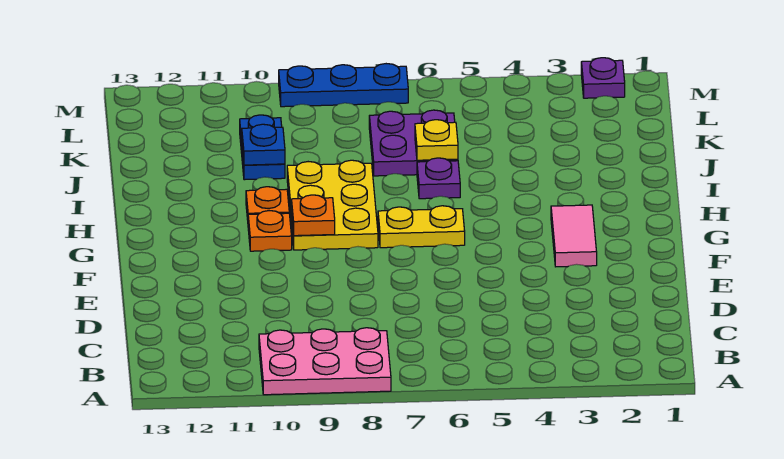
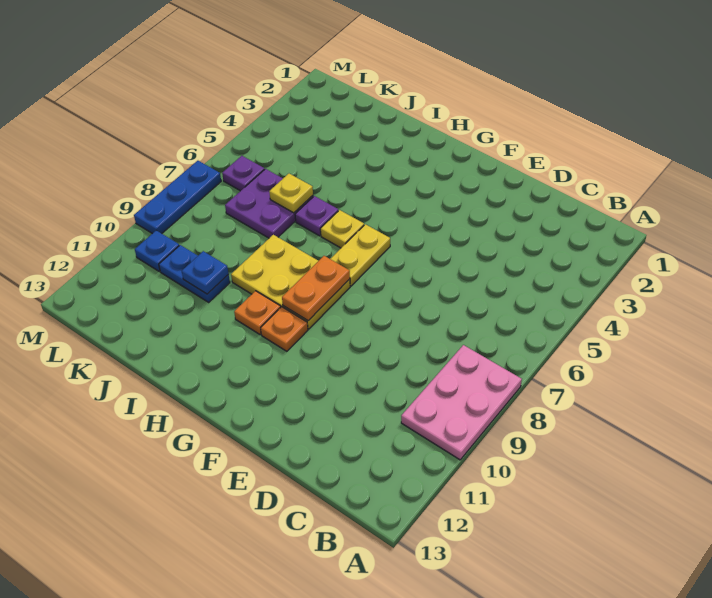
pink tile F3:G3 level 1 -> none
orange plate G9 level 2 -> orange plate G8:G9 level 2
none -> yellow plate H6 level 1
none -> blue plate L10 level 1
purple plate M2 level 1 -> purple plate L6 level 1

